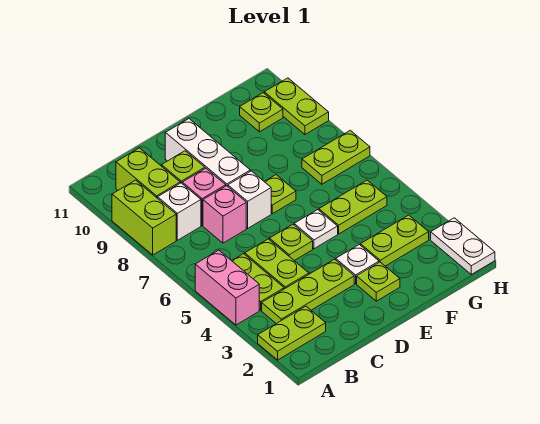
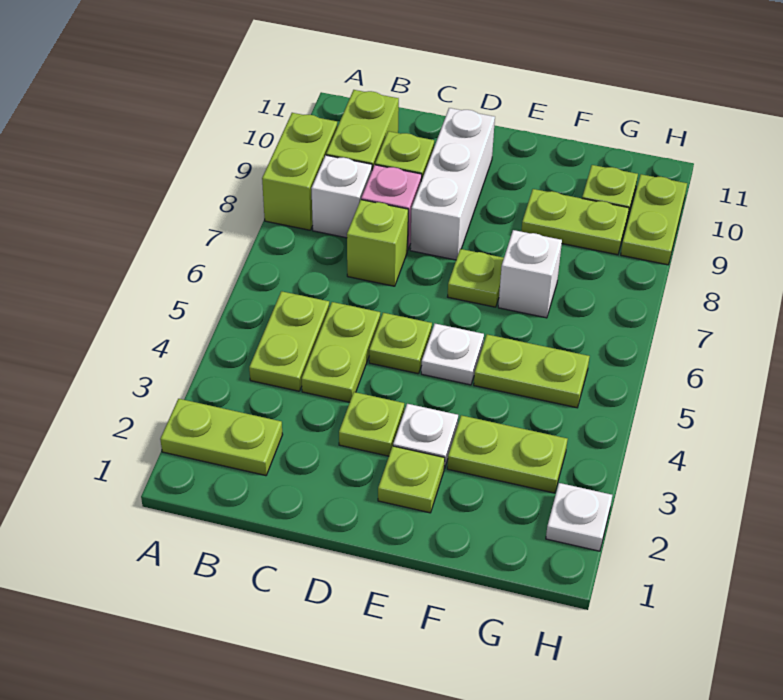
pink brick A4:A5 level 1 -> none
lime plate B3:D3 level 1 -> lime plate D3 level 1
pink brick C7 level 1 -> lime brick C7 level 1
white brick D7 level 1 -> white brick F7 level 1
lime plate G7:H7 level 1 -> lime plate F9:G9 level 1
white plate H1:H2 level 1 -> white plate H2 level 1

